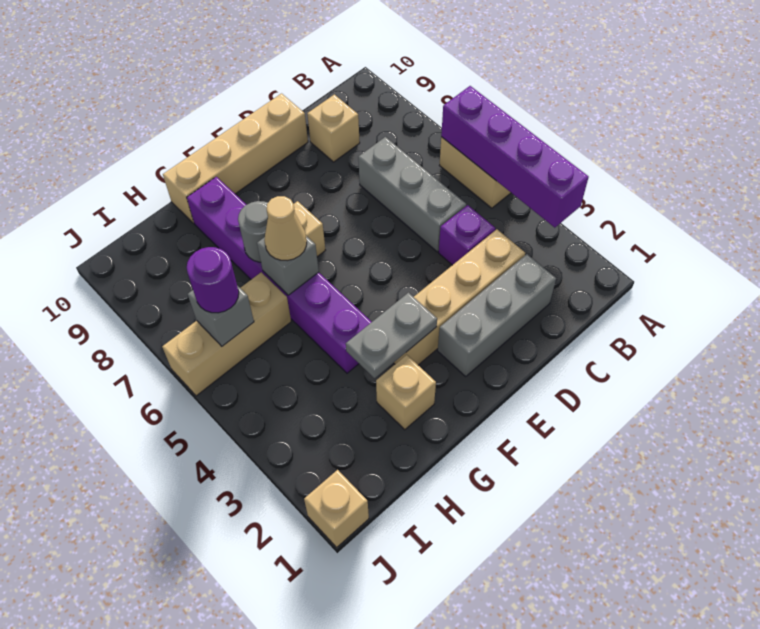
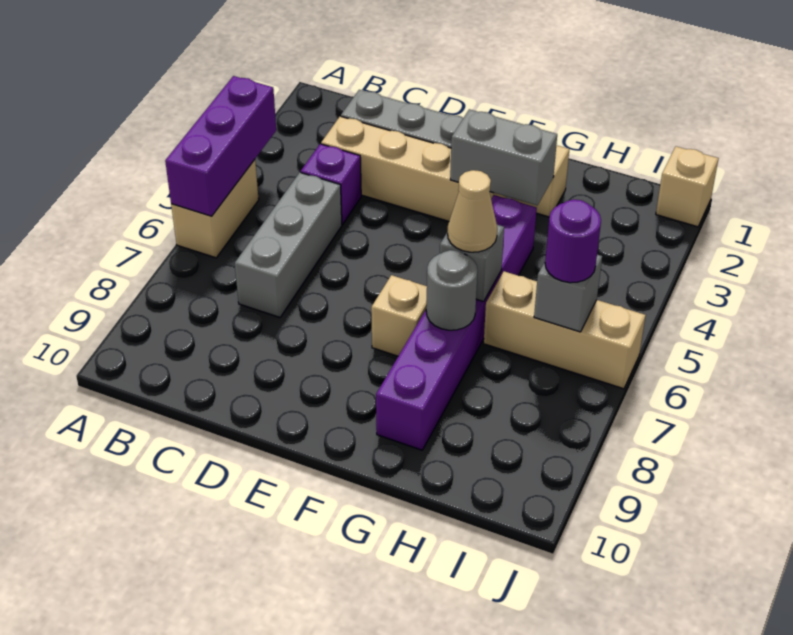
purple brick A3:A6 level 2 -> purple brick A4:A6 level 2
tan brick C9 level 1 -> none
tan brick D10:G10 level 1 -> none
grey plate F3:G3 level 2 -> grey brick F3:G3 level 2

